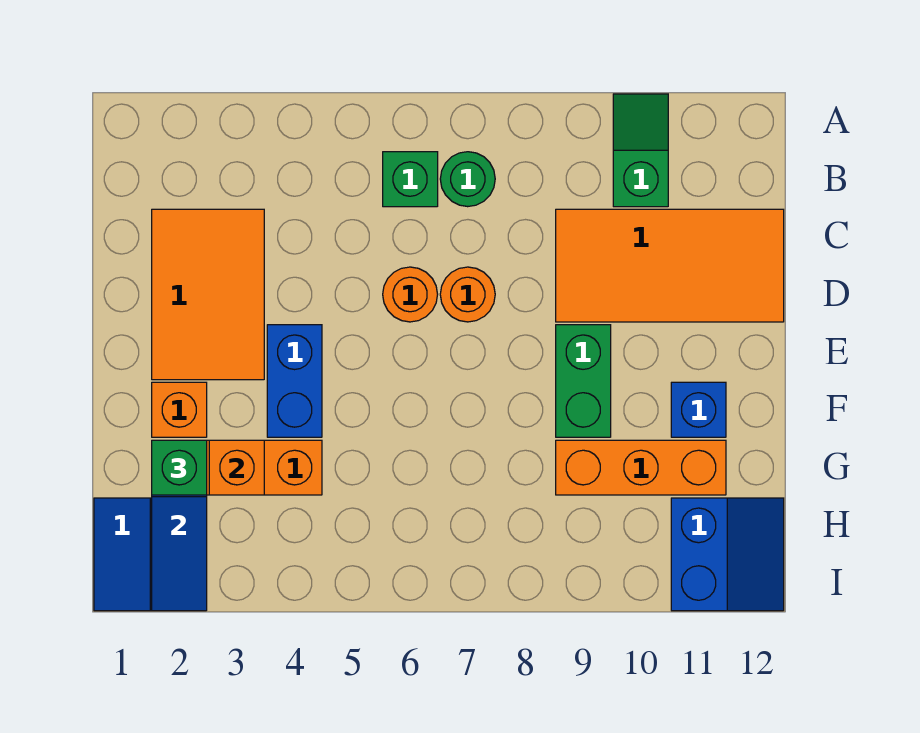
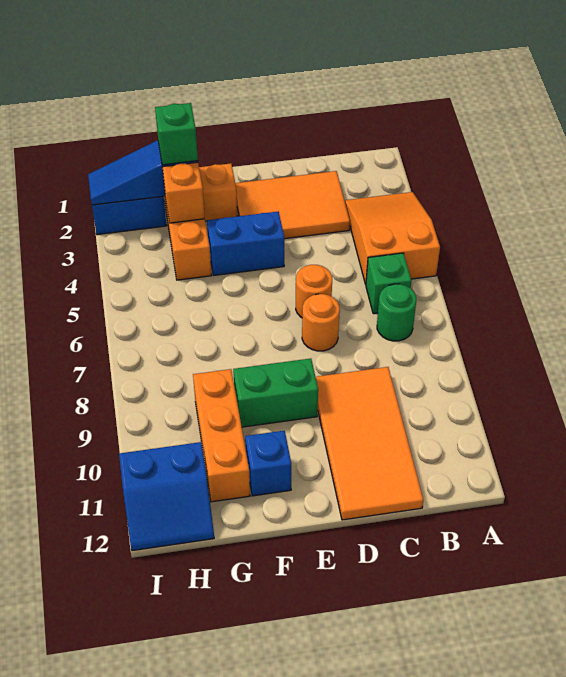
none -> orange slope A3:B5 level 1 top 5
green slope A10:B10 level 1 top B -> none

